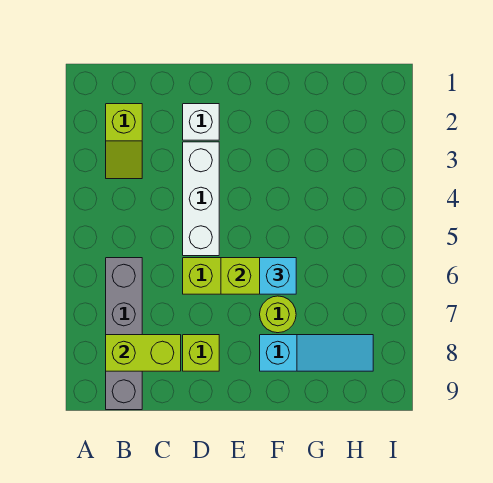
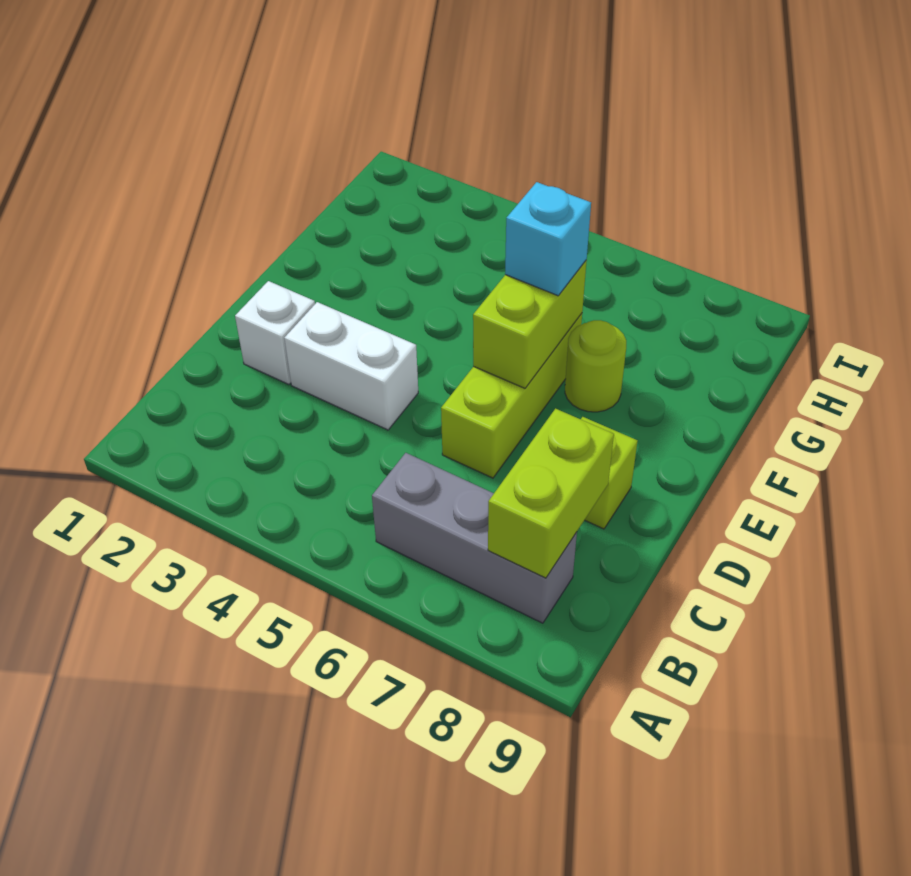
lime slope B2:B3 level 1 top 2 -> none
grey brick B6:B9 level 1 -> grey brick B6:B8 level 1
white brick D3:D5 level 1 -> white brick D3:D4 level 1
cyan slope F8:H8 level 1 top F -> none

